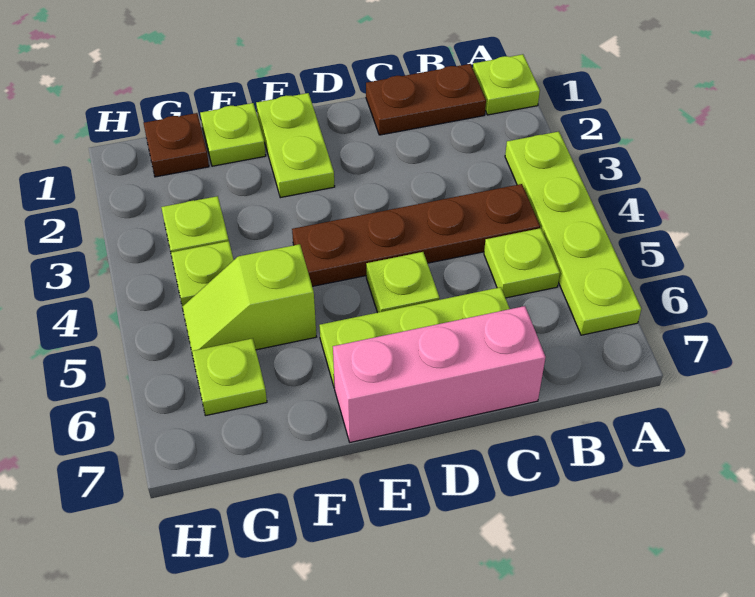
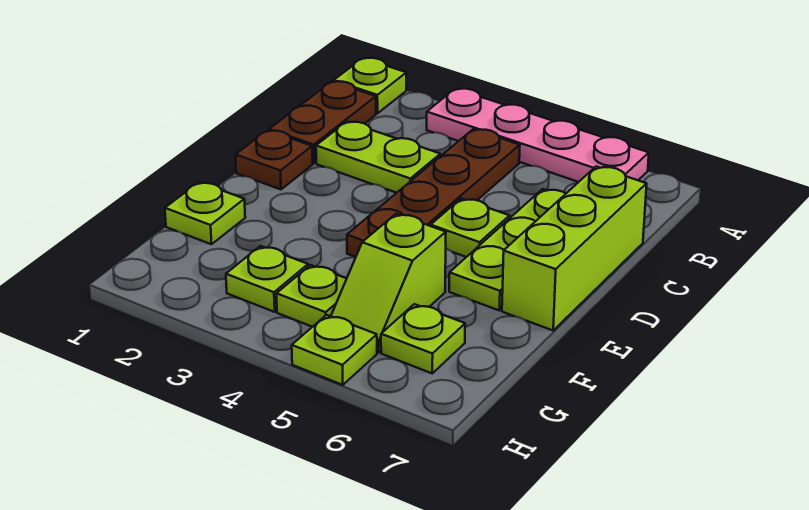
lime plate A3:A6 level 1 -> pink plate A3:A6 level 1
lime plate B5 level 1 -> lime plate H5 level 1
pink brick C7:E7 level 1 -> lime brick C7:E7 level 1
lime plate E1:E2 level 1 -> lime plate C2:C3 level 1
brown plate G1 level 1 -> brown plate D1 level 1

